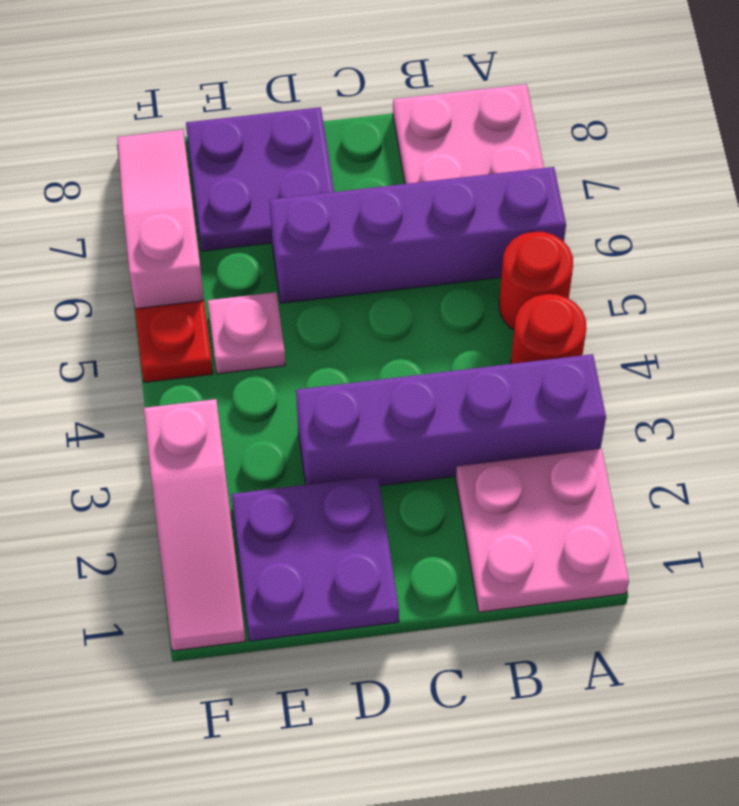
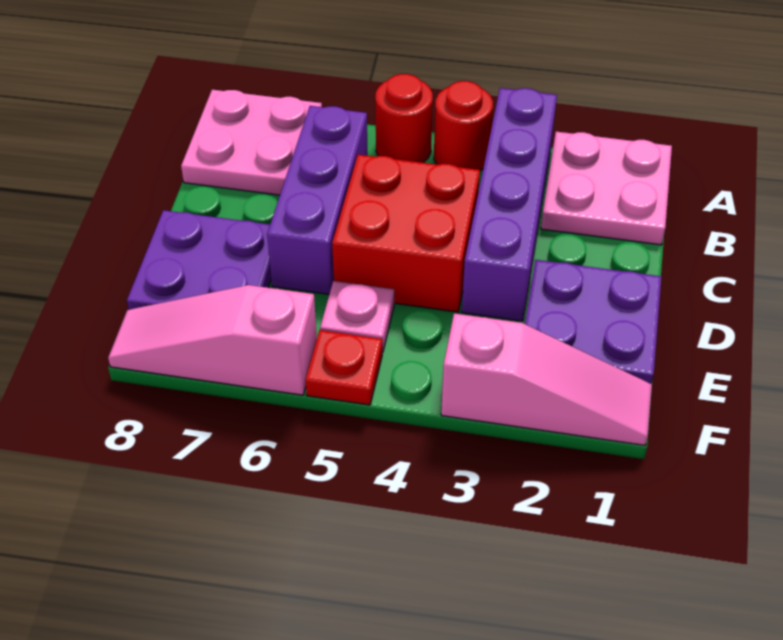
purple brick A6:D6 level 1 -> purple brick B6:D6 level 1
none -> red brick C4:D5 level 1

